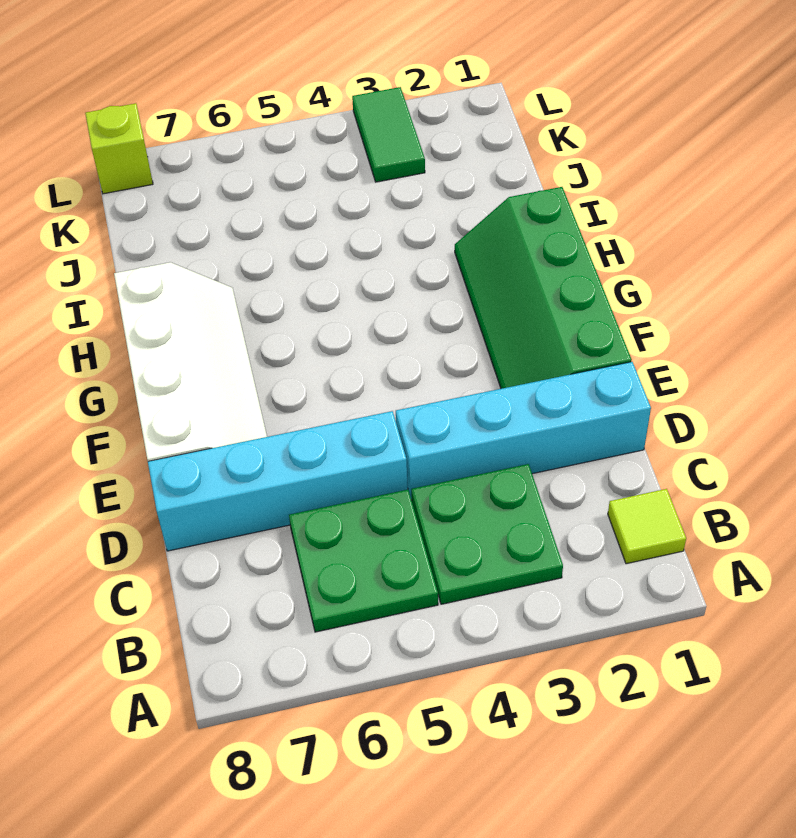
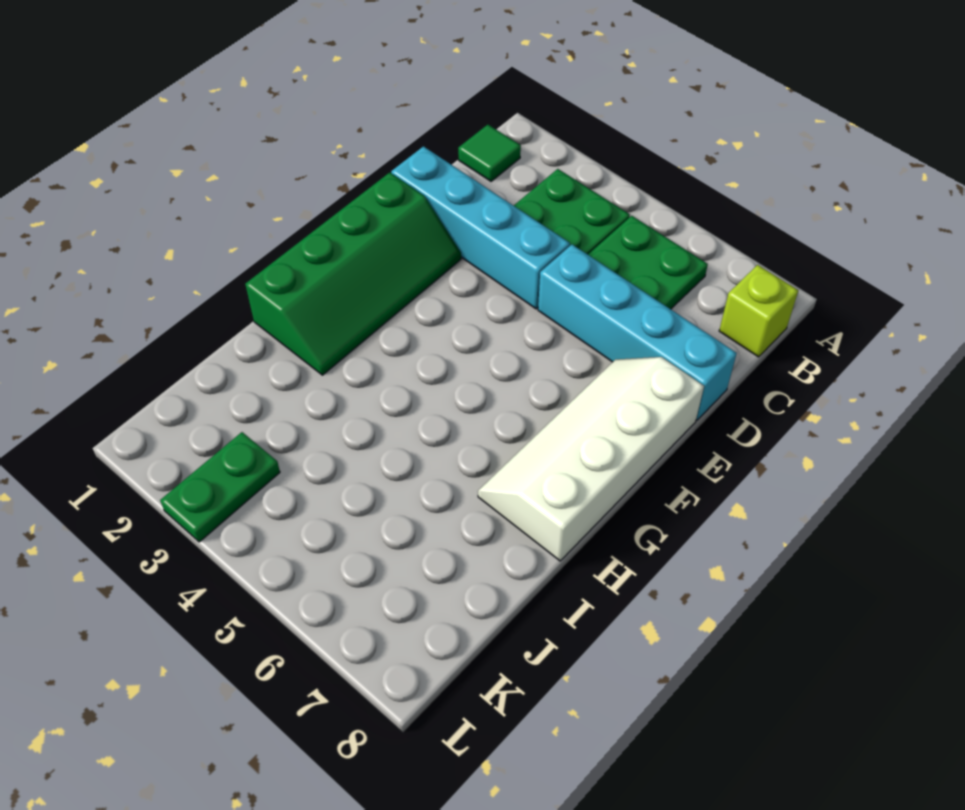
lime tile B1 level 1 -> green tile B1 level 1
green tile K3:L3 level 1 -> green plate K3:L3 level 1
lime brick L8 level 1 -> lime brick B8 level 1

